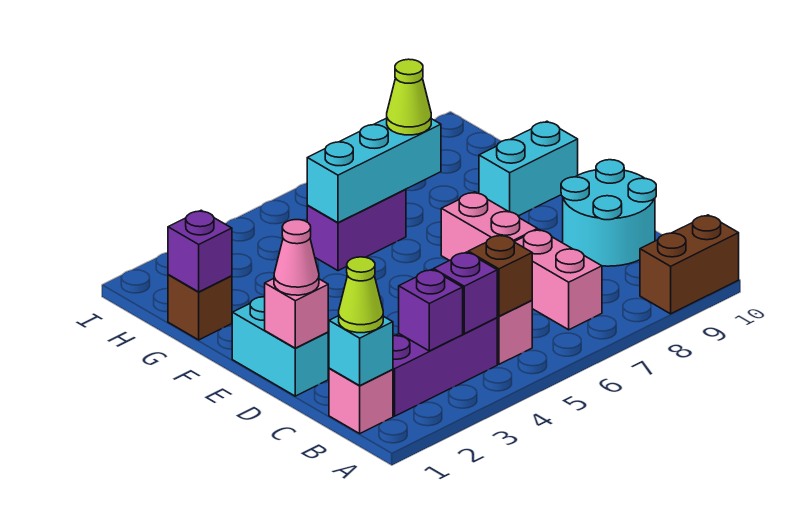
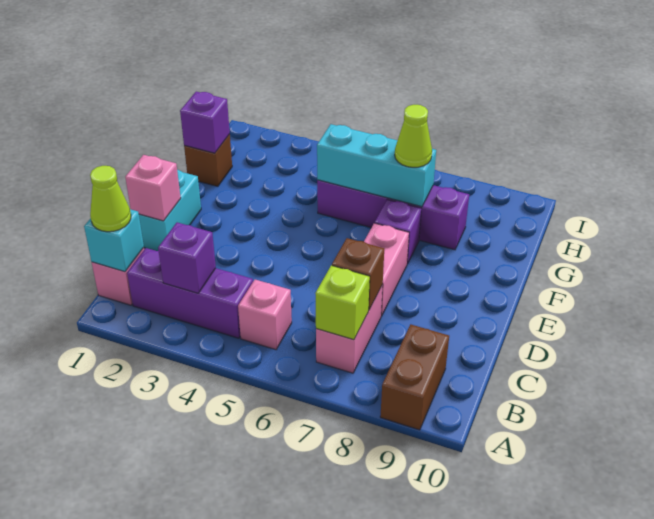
brown brick A9:A10 level 1 -> brown brick A9:B9 level 1
purple brick B4 level 2 -> purple brick F7 level 1
brown brick B5 level 2 -> brown brick C7 level 2
none -> lime brick B7 level 2
cyan round brick C9:D10 level 1 -> none
pink cone D1 level 3 -> none
cyan brick F9:F10 level 1 -> none
purple brick G5:G6 level 1 -> purple brick G5:G8 level 1

